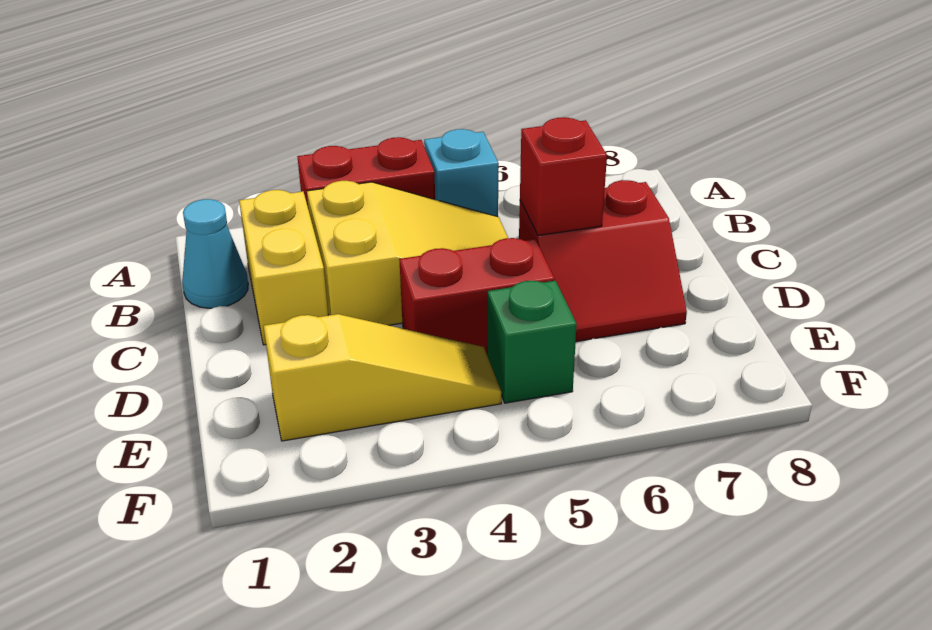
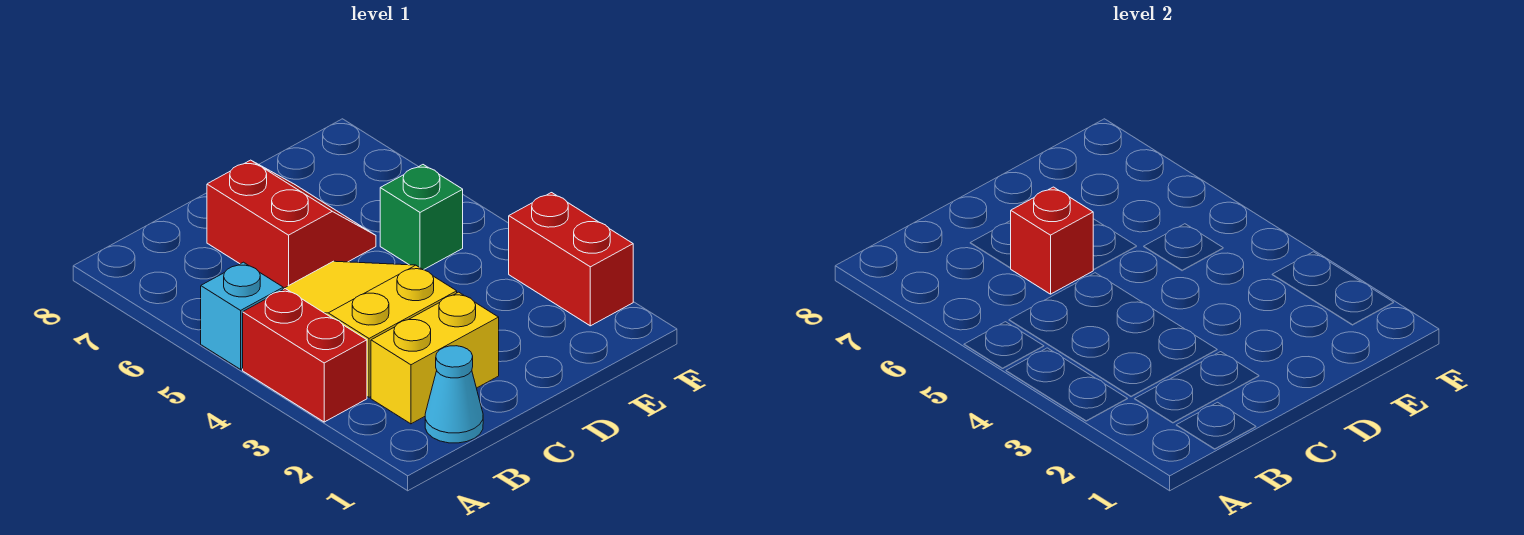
red brick D4:D5 level 1 -> red brick F2:F3 level 1
yellow slope E2:E4 level 1 top 2 -> none

